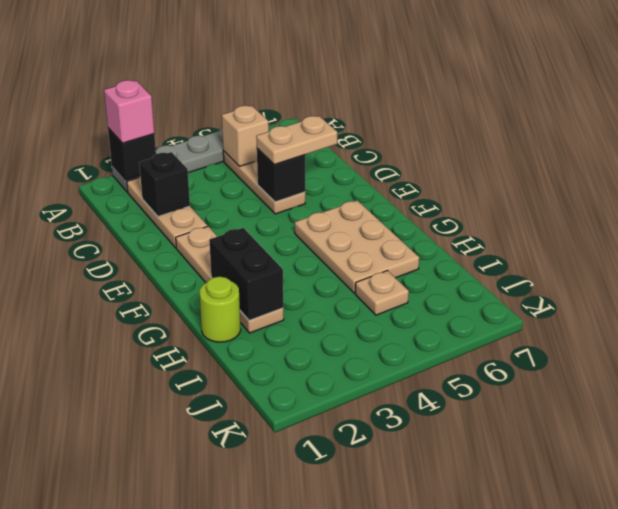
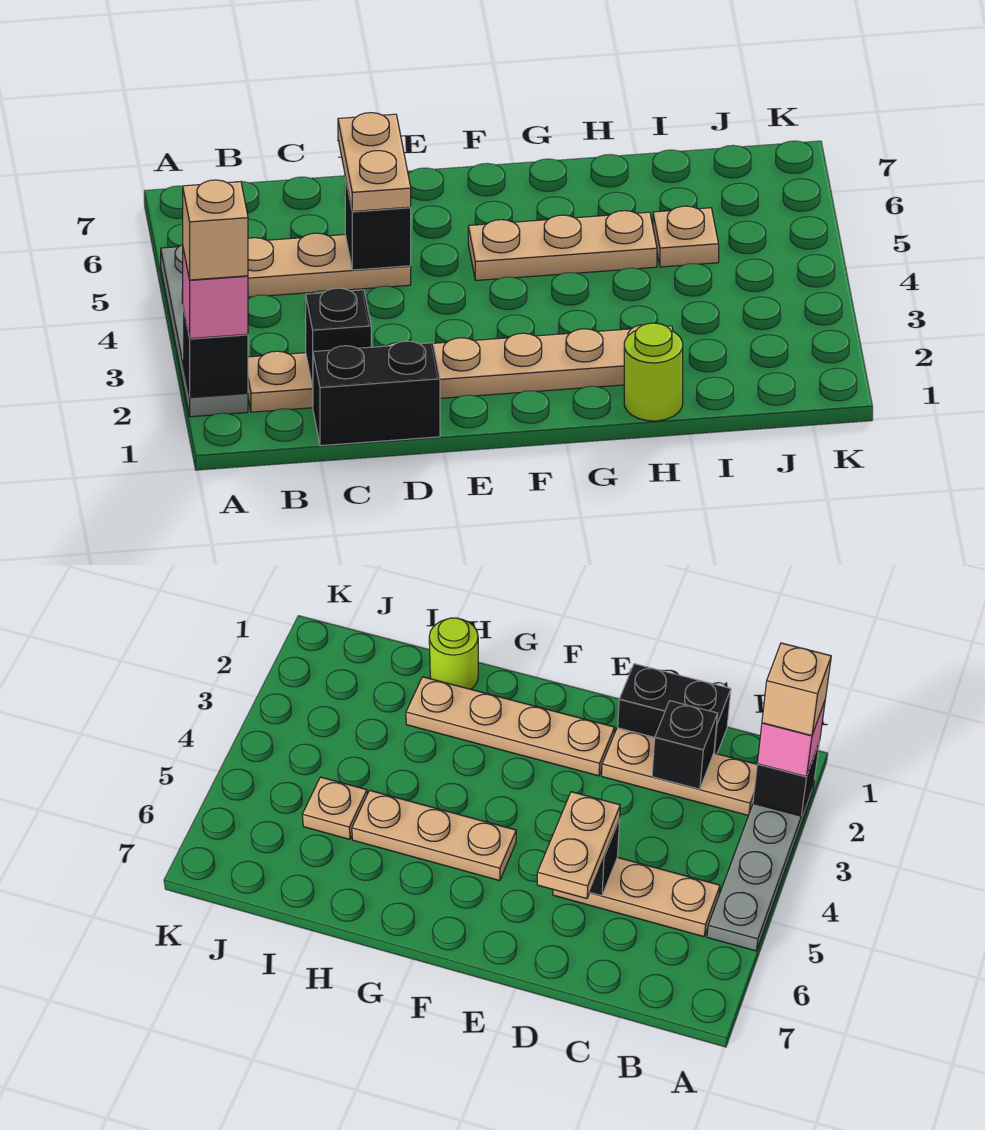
tan brick B5 level 2 -> tan brick A2 level 4
tan plate F5:H6 level 1 -> tan plate F5:H5 level 1
black brick G2:H2 level 2 -> black brick C1:D1 level 1

